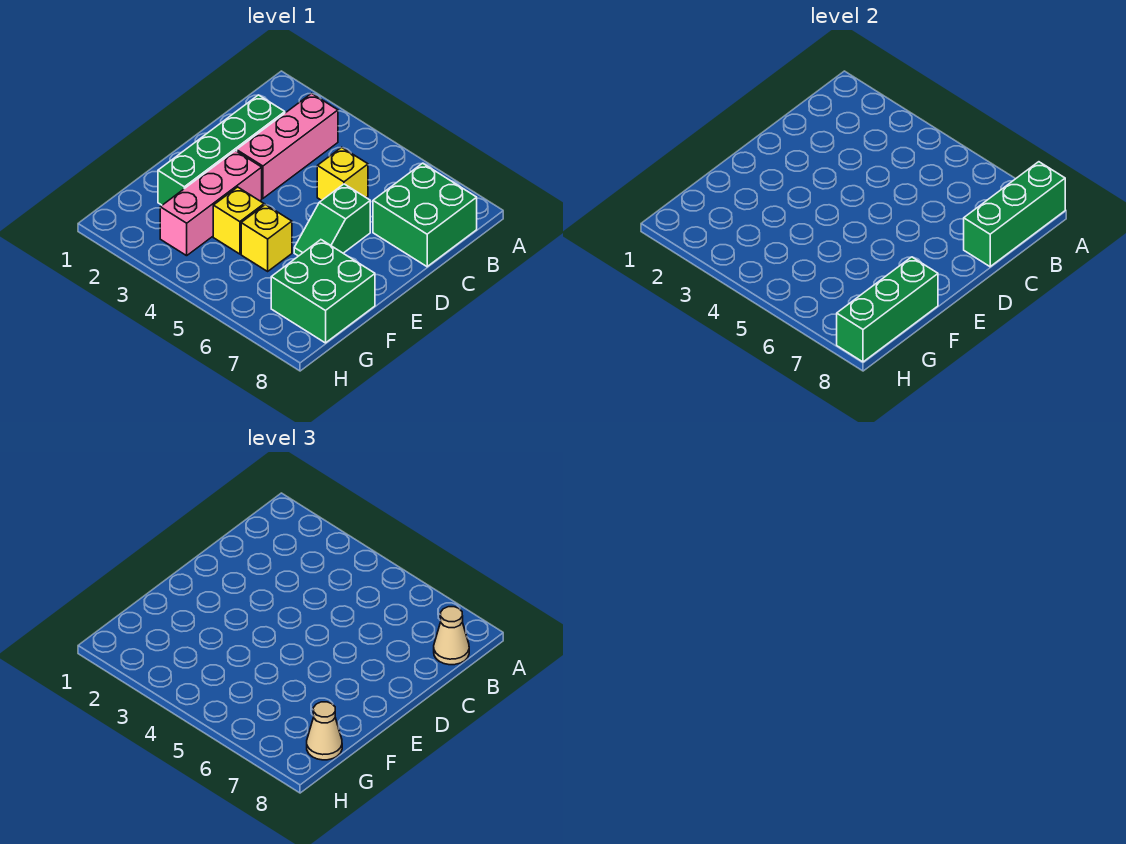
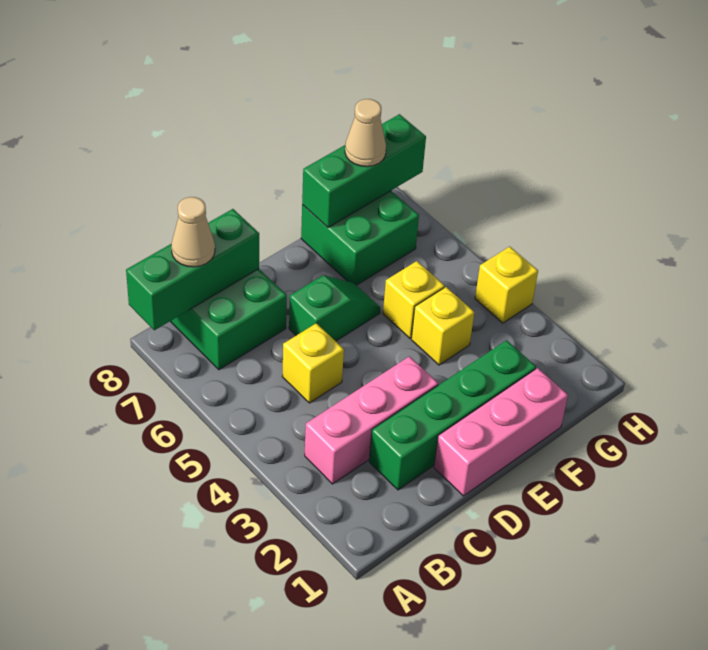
pink brick E3:G3 level 1 -> pink brick D1:F1 level 1
none -> yellow brick H4 level 1

